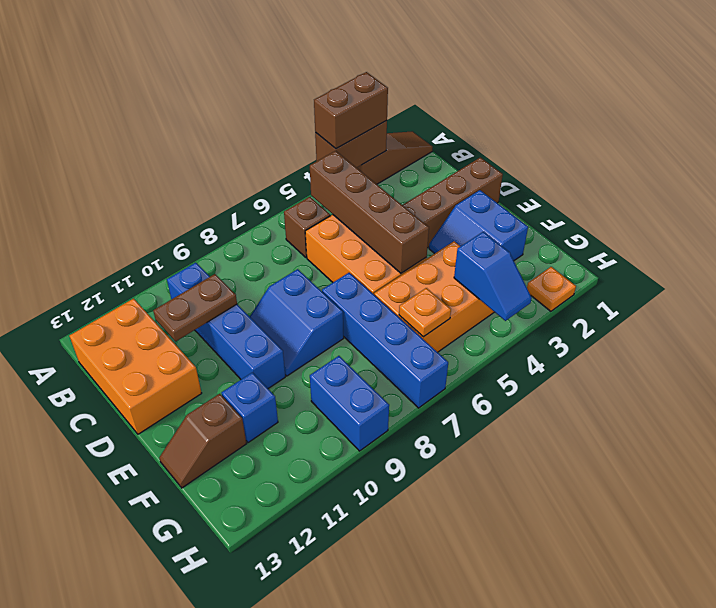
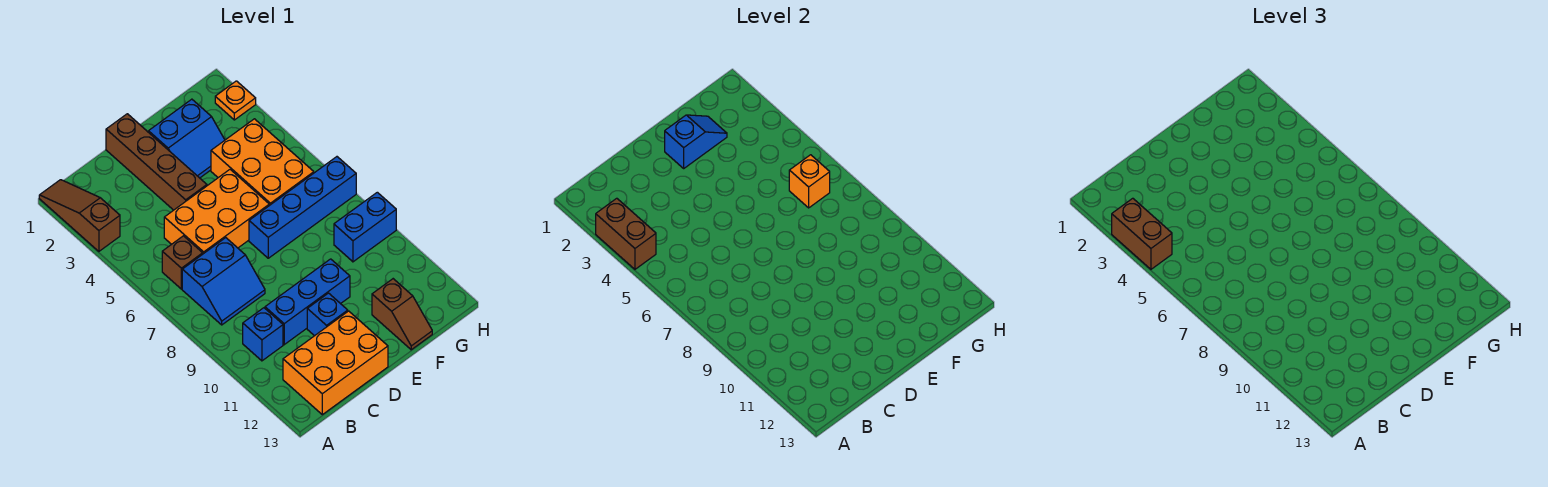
brown brick B5:E5 level 2 -> none
brown plate C10:C11 level 2 -> none
blue slope D8:E9 level 1 top 8 -> blue slope B7:C8 level 1 top 7
blue brick F11 level 1 -> blue brick D11 level 1
blue slope G4:H4 level 2 top G -> blue slope E2:F2 level 2 top E
orange plate G6 level 2 -> orange brick G6 level 2

